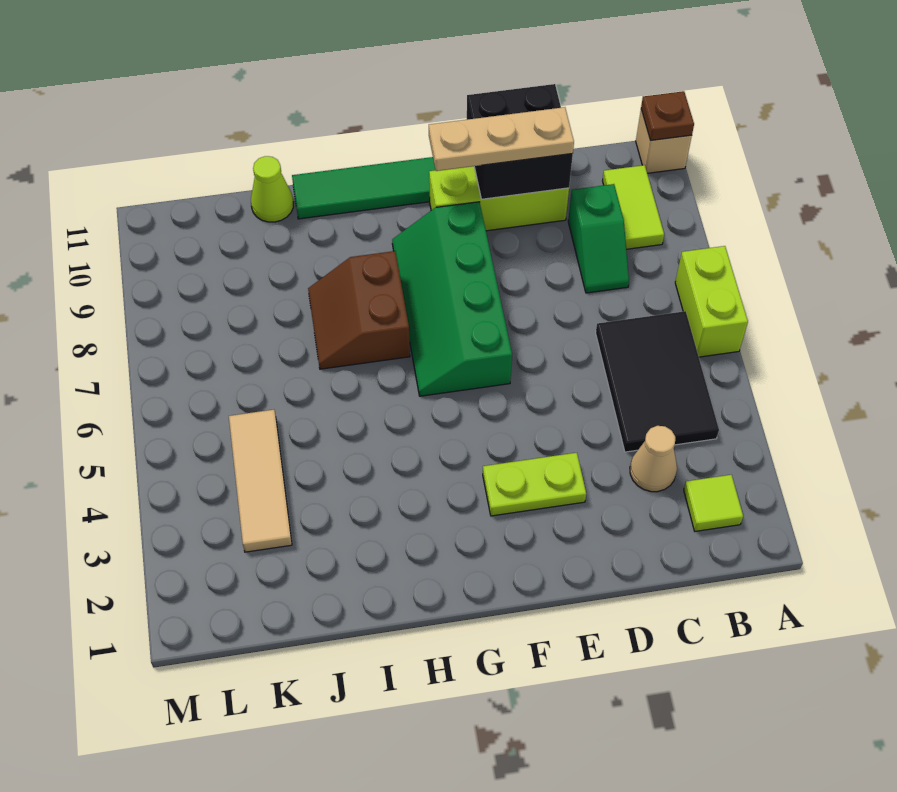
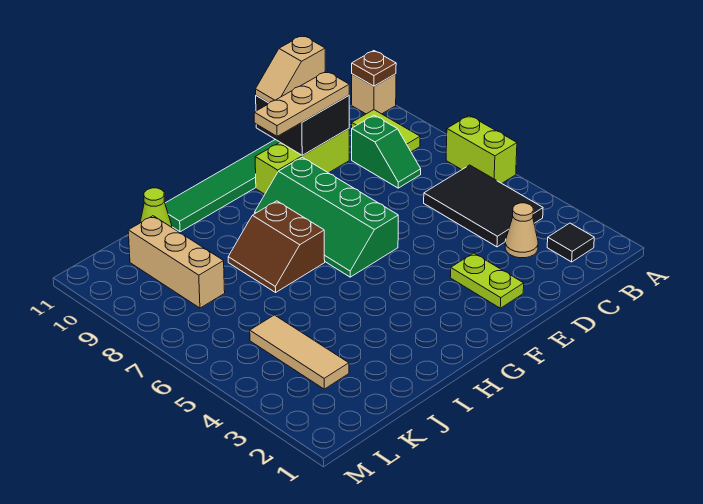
lime tile B2 level 1 -> black tile B2 level 1
none -> tan slope D11:E11 level 3 top D
lime plate E3:F3 level 1 -> lime plate E2:E3 level 1
none -> tan brick K8:K10 level 1

